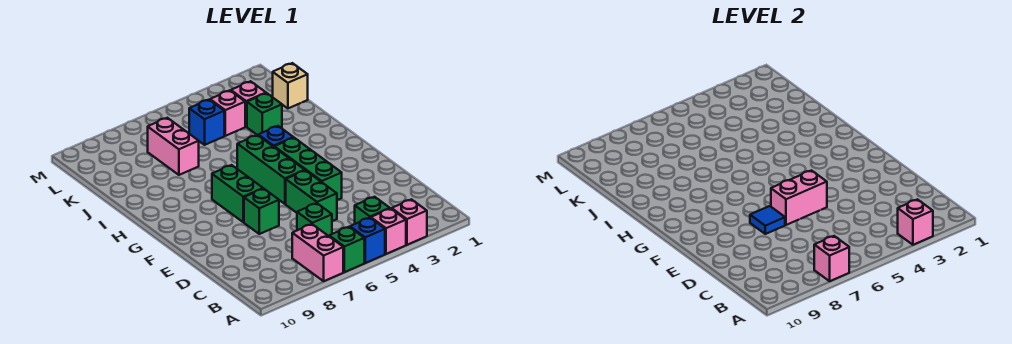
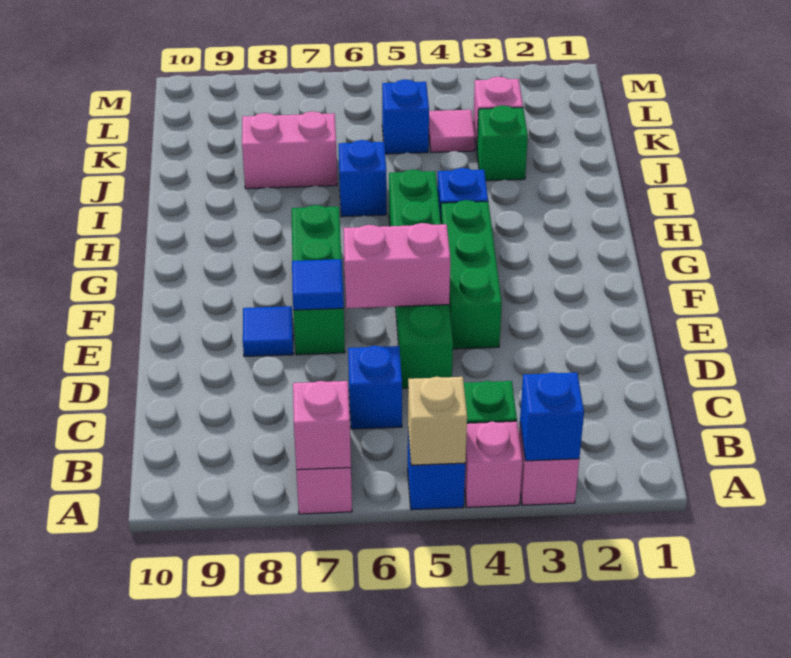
pink brick A3 level 2 -> blue brick A3 level 2
green brick A6 level 1 -> none
green brick C6 level 1 -> blue brick C6 level 1
none -> blue tile E8 level 1
none -> blue brick I6 level 1
pink brick J7:K7 level 1 -> pink brick J7:J8 level 1
tan brick K1 level 1 -> tan brick A5 level 2
pink brick K4 level 1 -> pink tile K4 level 1

